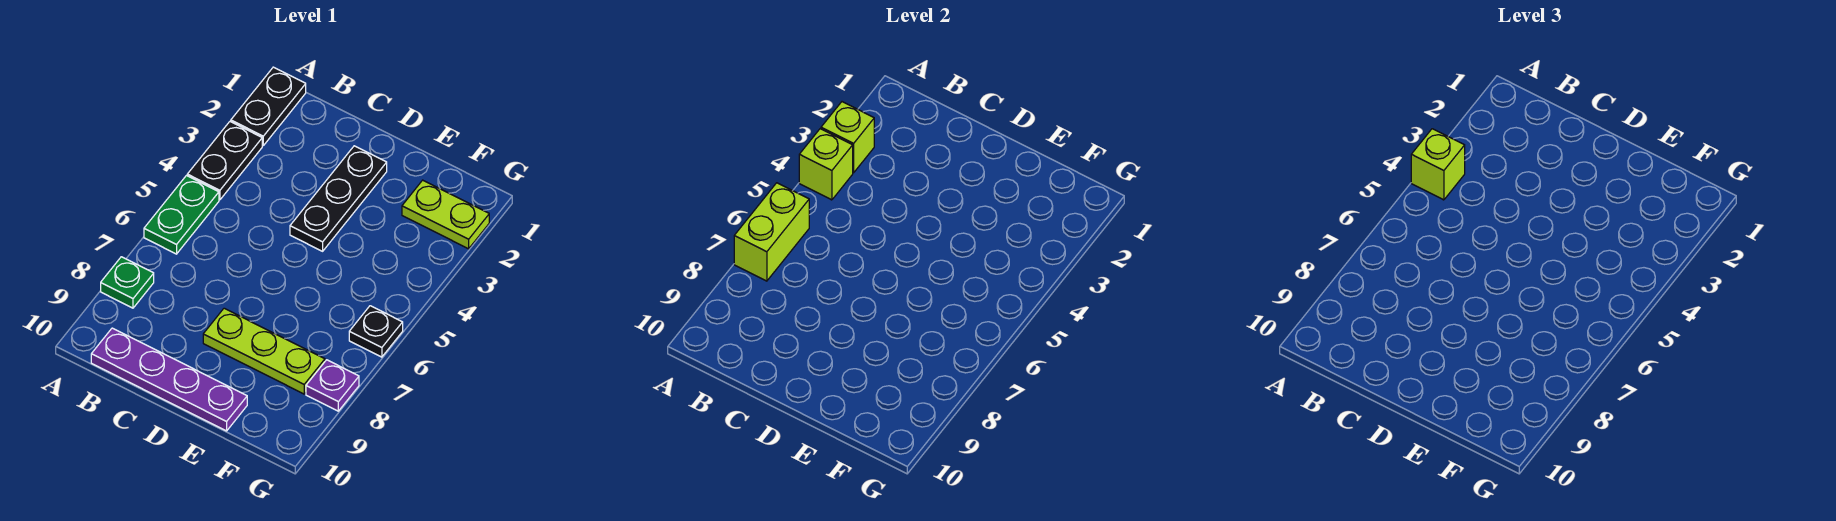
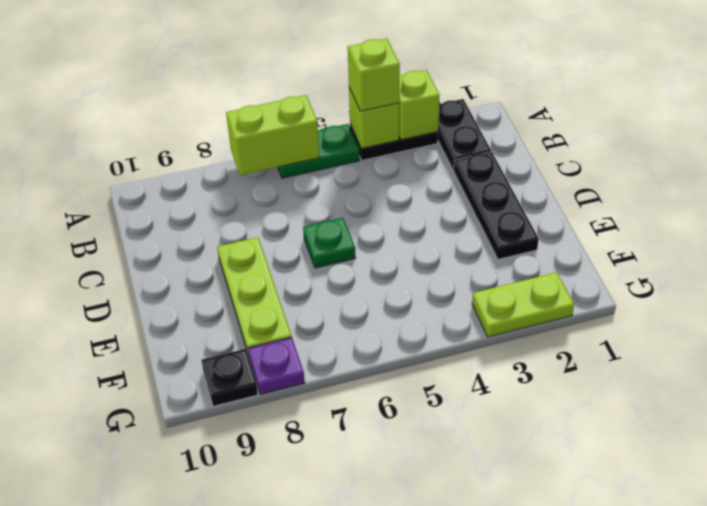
black plate A1:A2 level 1 -> black plate A2:B2 level 1
green plate A8 level 1 -> green plate D6 level 1
purple plate B10:E10 level 1 -> none
black plate D2:D4 level 1 -> black plate C2:E2 level 1
lime plate F2:G2 level 1 -> lime plate G2:G3 level 1
black plate G6 level 1 -> black plate G9 level 1

